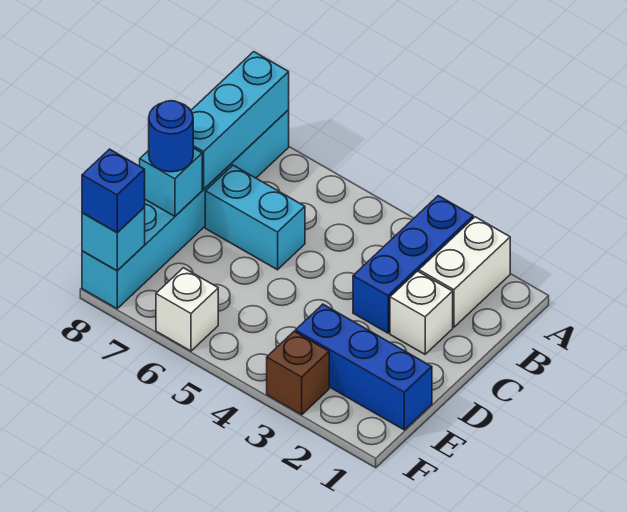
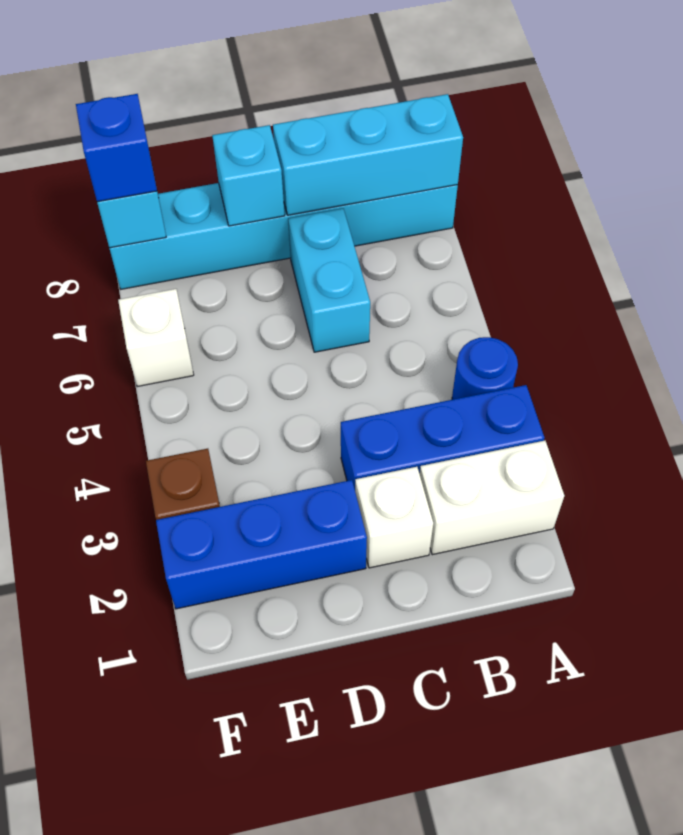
blue round brick D8 level 3 -> blue round brick A4 level 1
blue brick E1:E3 level 1 -> blue brick D2:F2 level 1

